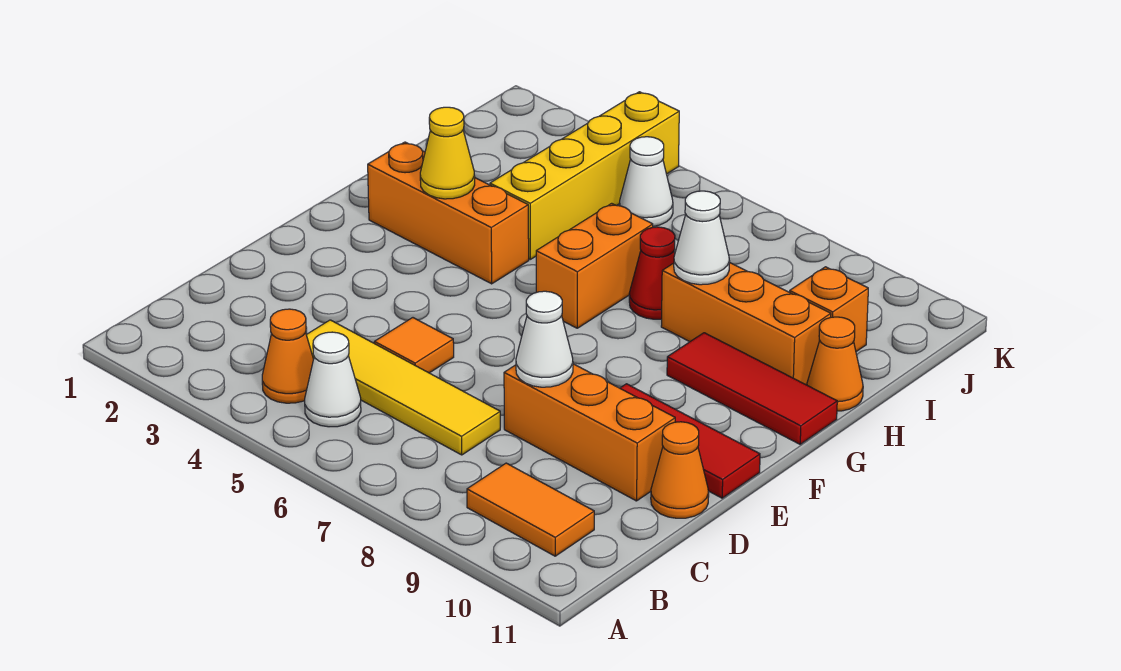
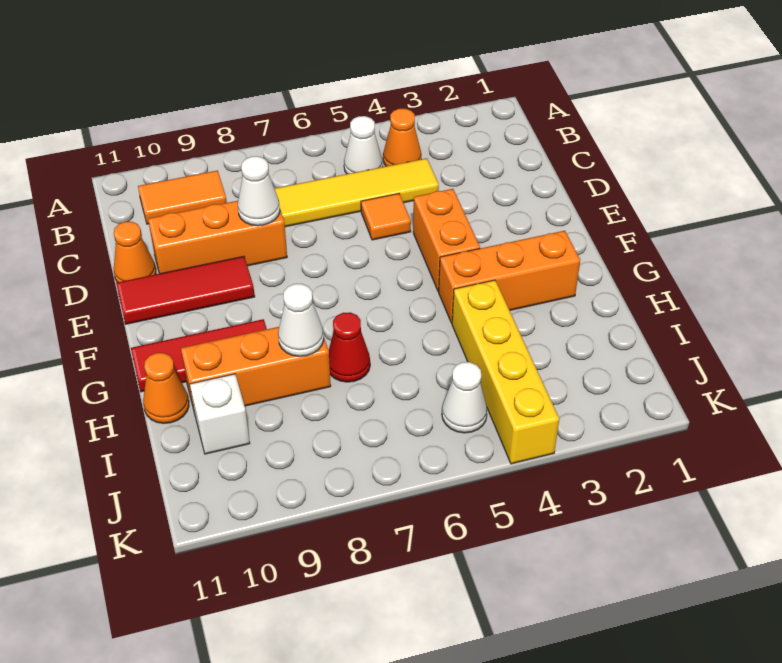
yellow cone G3 level 2 -> none
orange brick G6:H6 level 1 -> orange brick E4:F4 level 1
orange brick I10 level 1 -> white brick I10 level 1

